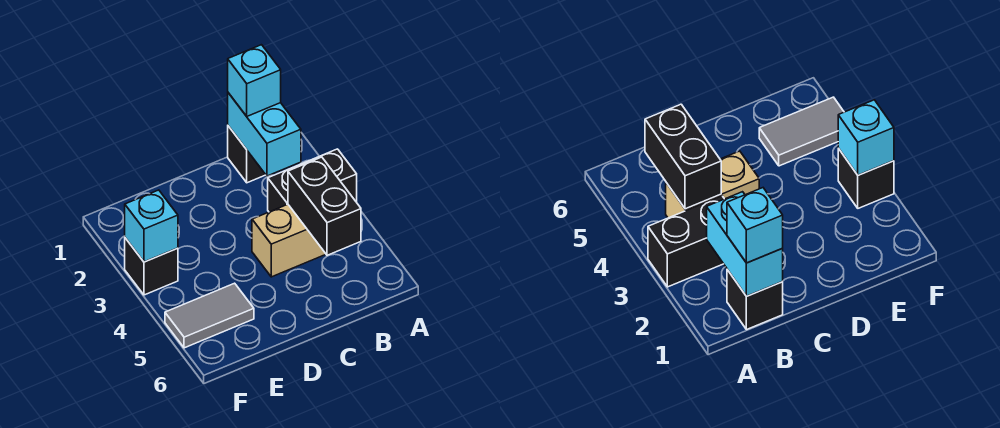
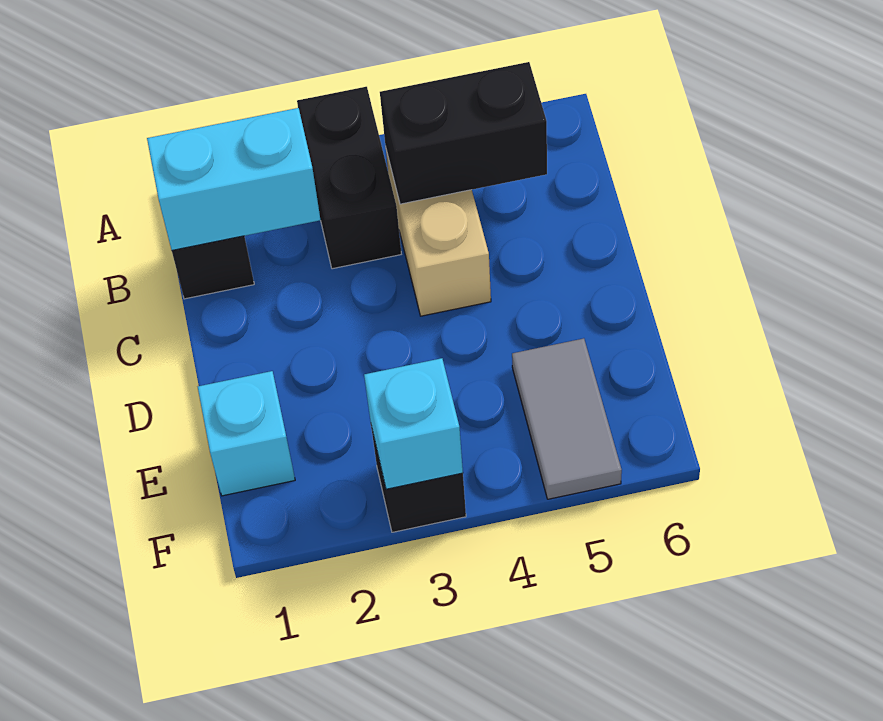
cyan brick B1 level 3 -> cyan brick E1 level 1

